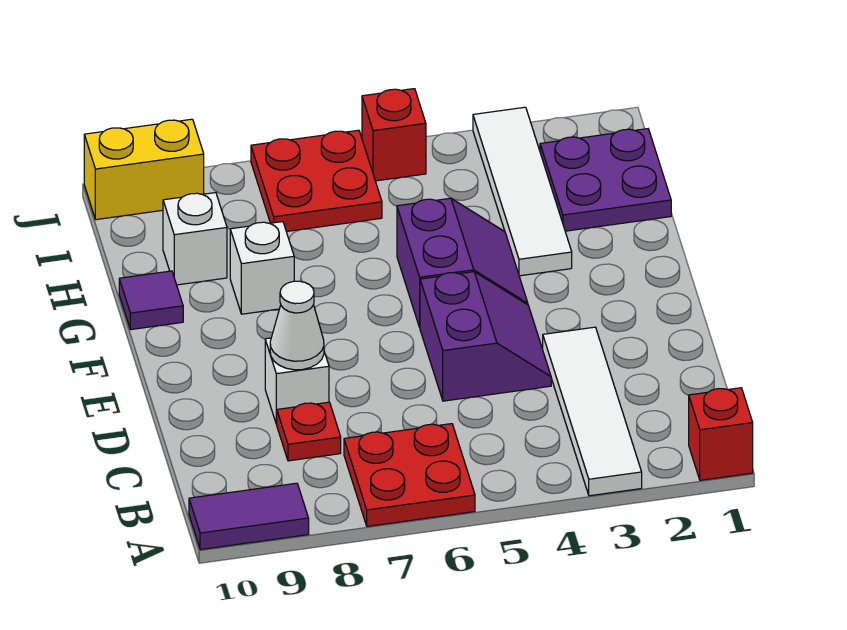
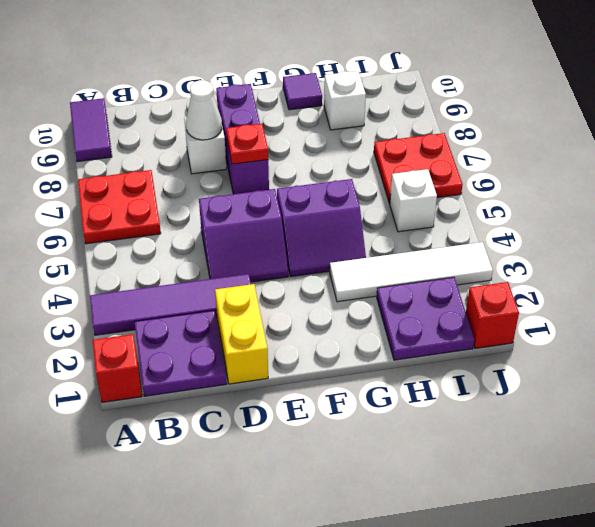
white tile A3:D3 level 1 -> purple tile A3:D3 level 1
none -> purple plate B1:C2 level 1
red plate C8 level 1 -> red plate E7 level 2
none -> purple brick E7:E9 level 1
white brick G8 level 1 -> white brick I5 level 1
red brick J5 level 1 -> red brick J1 level 1
yellow brick J9:J10 level 1 -> yellow brick D1:D2 level 1

